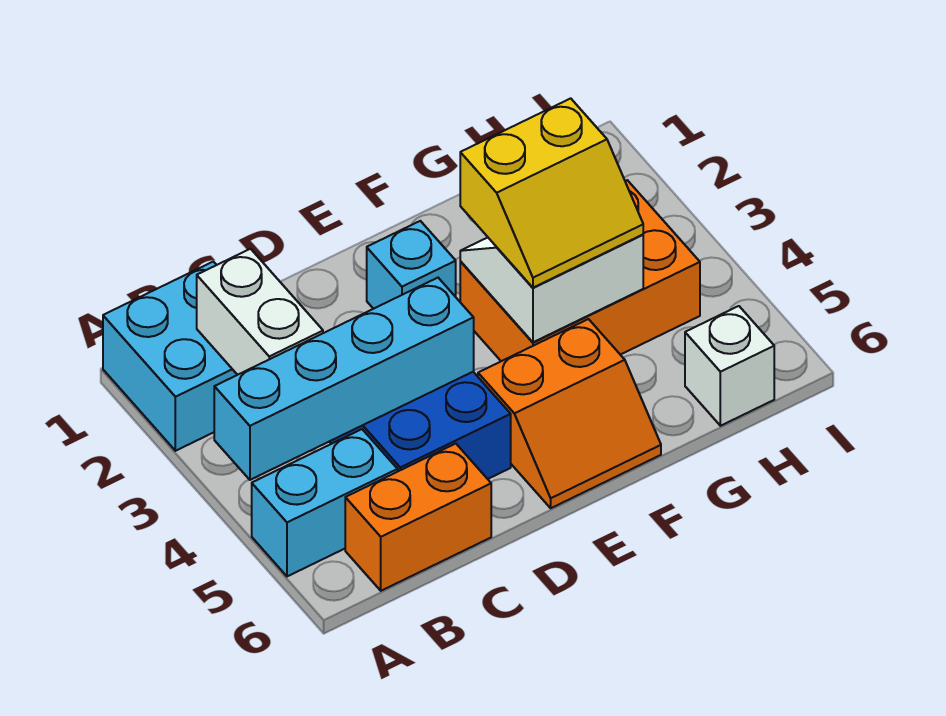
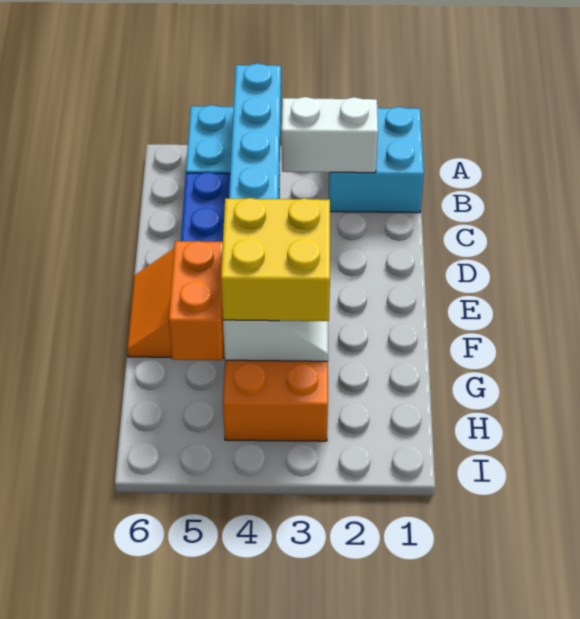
orange brick B6:C6 level 1 -> orange brick F5:G5 level 2
cyan brick E2 level 1 -> none
yellow slope F3:G4 level 3 top 3 -> yellow brick F3:G4 level 3
white brick H6 level 1 -> none

